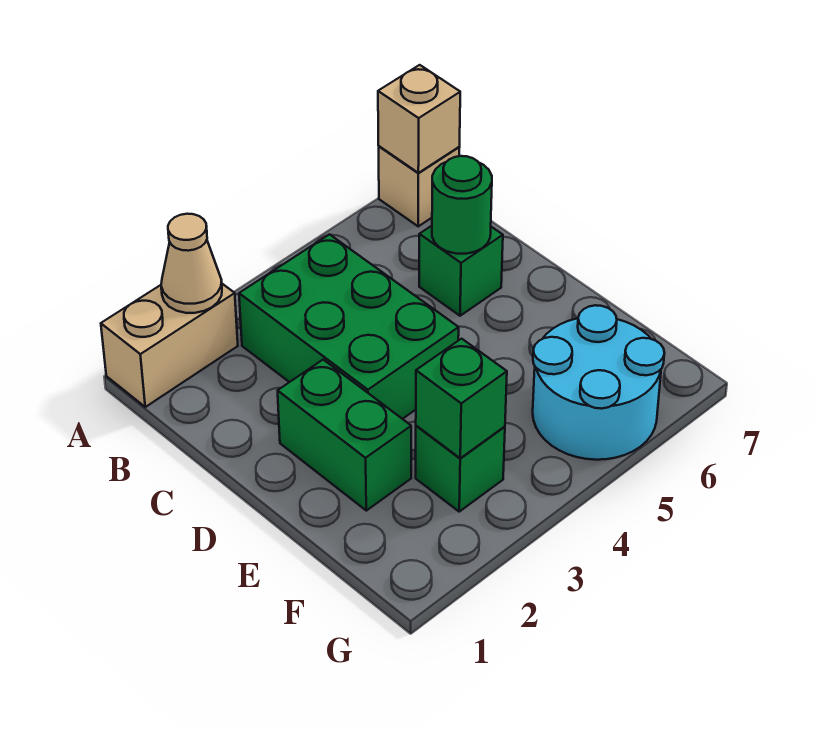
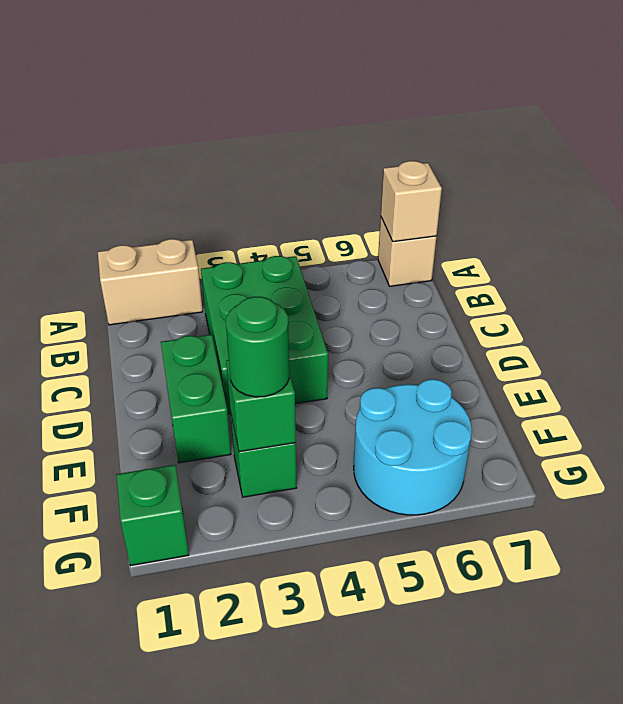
tan cone A2 level 2 -> none
green brick C6 level 1 -> green brick G1 level 1
green round brick C6 level 2 -> green round brick F3 level 3

